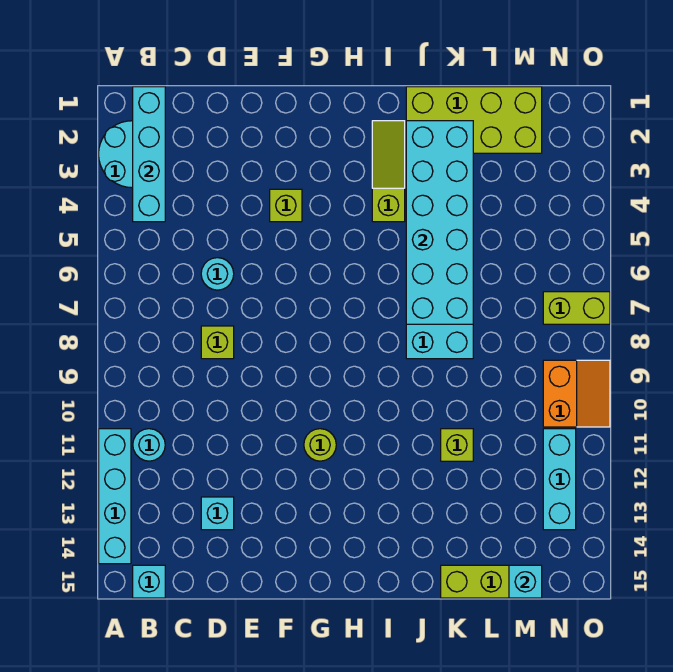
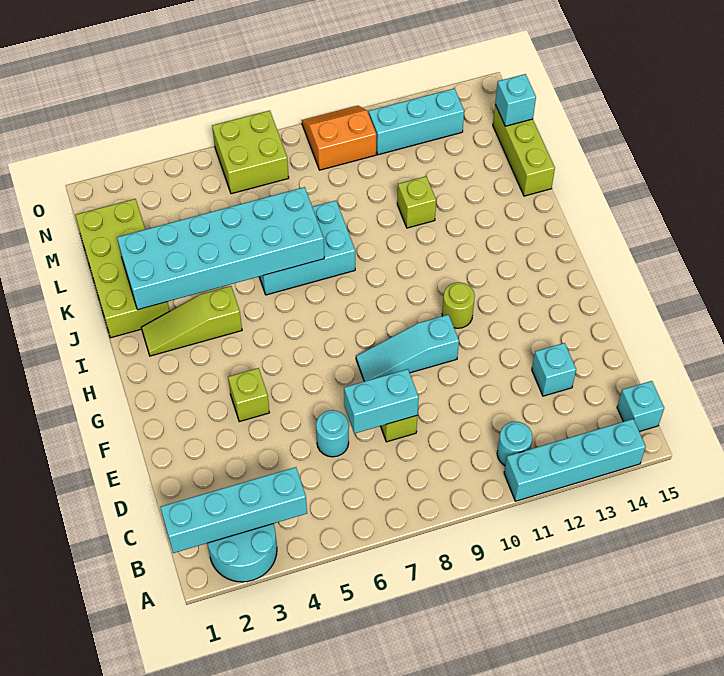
none -> cyan brick D7:D8 level 2
none -> cyan slope F8:F10 level 1 top 10
lime brick N7:O7 level 1 -> lime brick N6:O7 level 1

